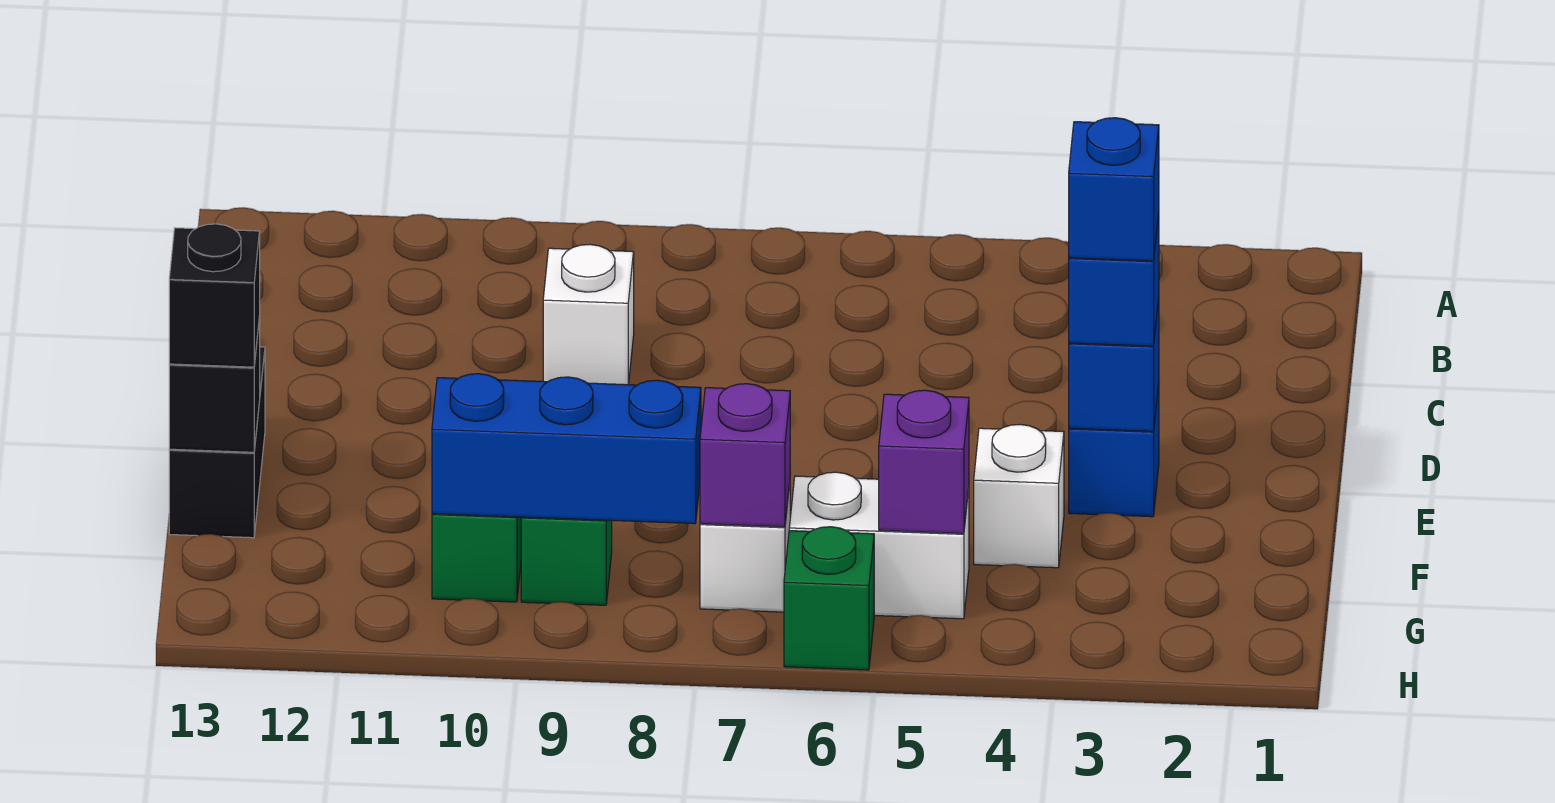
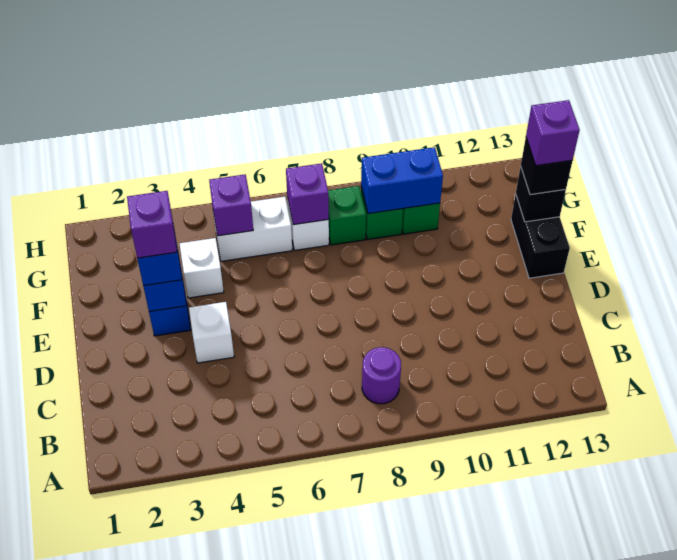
none -> purple round brick B8 level 1
white brick C9 level 1 -> white brick D4 level 1
blue brick E3 level 4 -> purple brick E3 level 4
none -> purple brick F13 level 4
blue brick G8:G10 level 2 -> blue brick G9:G10 level 2
green brick H6 level 1 -> green brick G8 level 1

